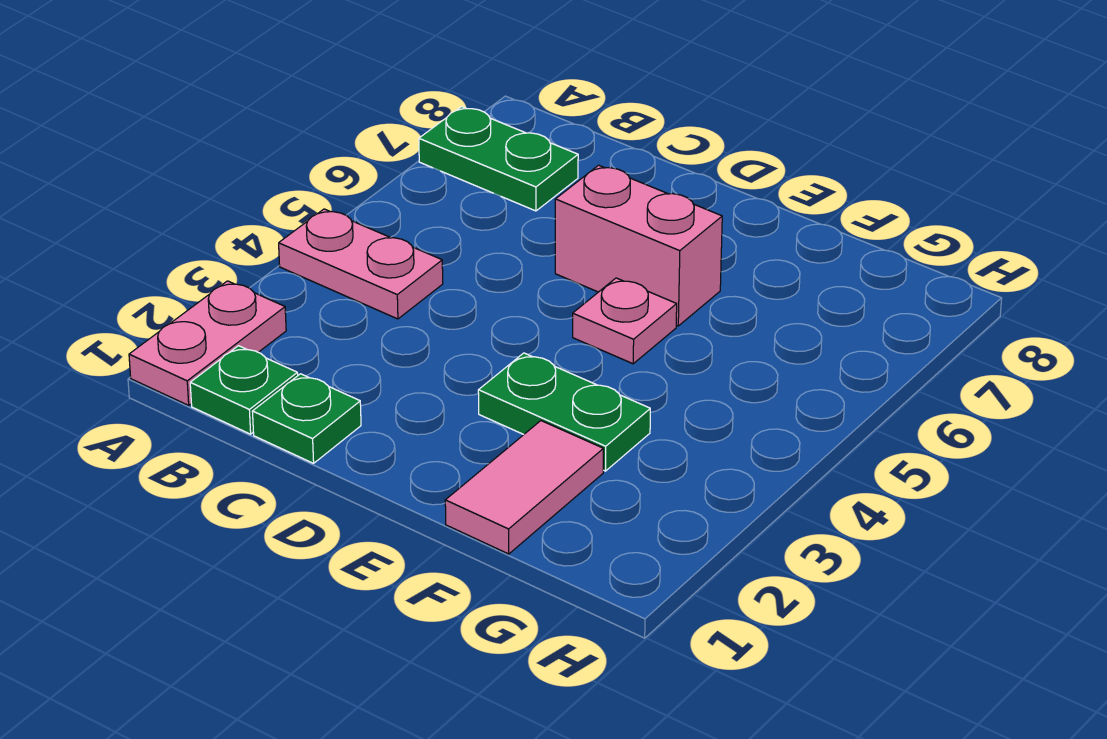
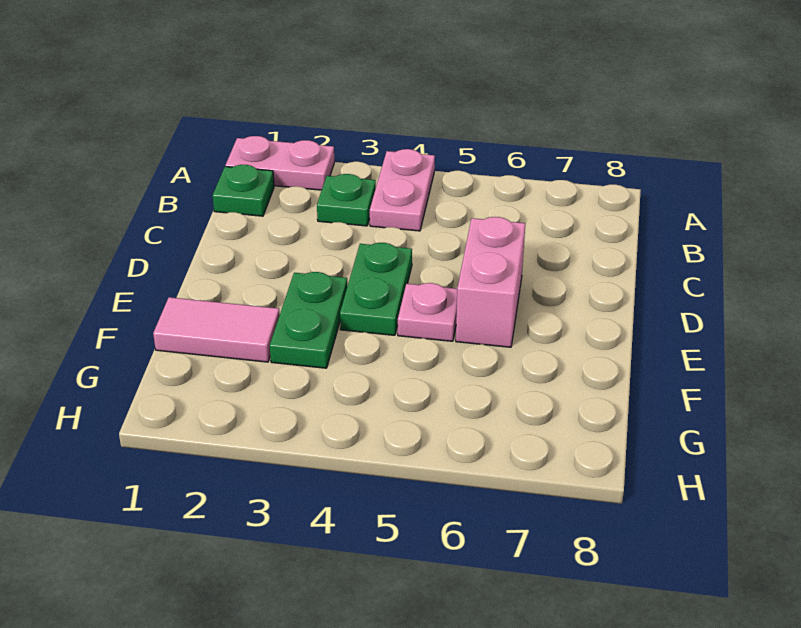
green plate A7:B7 level 1 -> green plate D4:E4 level 1
green plate C1 level 1 -> green plate B3 level 1

